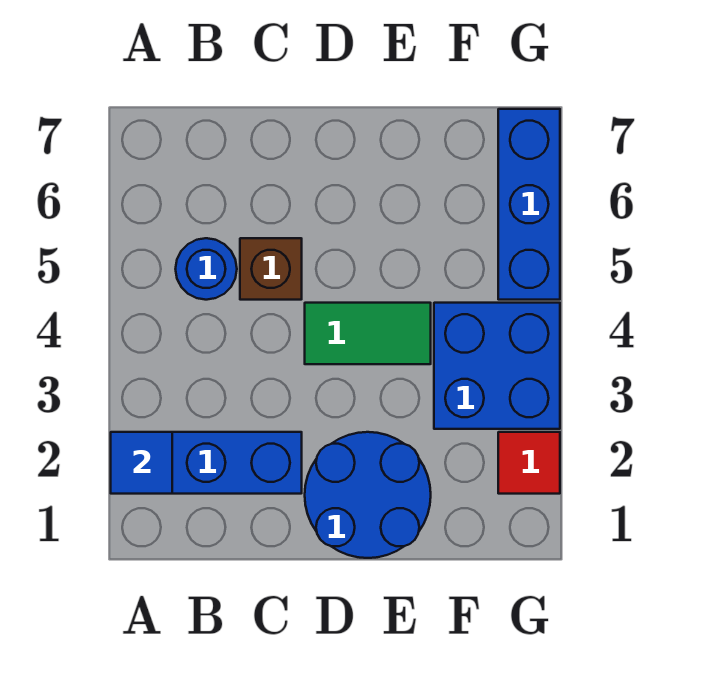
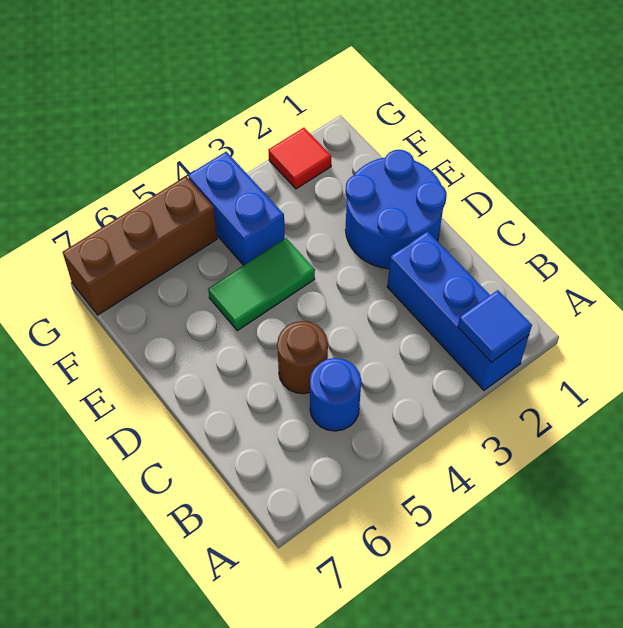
brown brick C5 level 1 -> brown round brick C5 level 1
green tile D4:E4 level 1 -> green tile E4:E5 level 1
blue brick F3:G4 level 1 -> blue brick F4:G4 level 1
blue brick G5:G7 level 1 -> brown brick G5:G7 level 1

